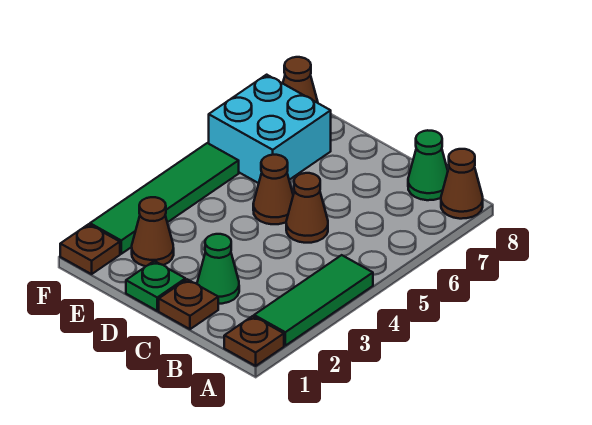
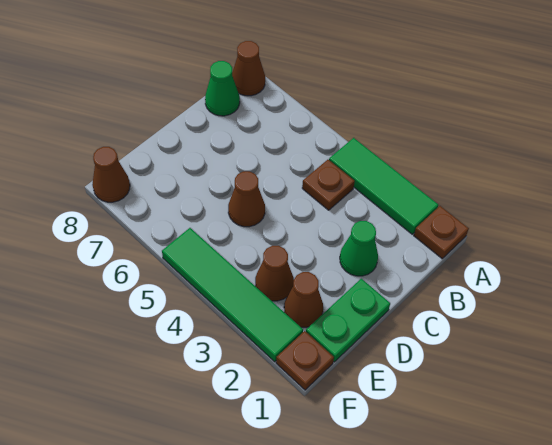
brown plate C1 level 1 -> brown plate B4 level 1
brown cone C5 level 1 -> brown cone E3 level 1
green plate D1 level 1 -> green plate D1:E1 level 1
cyan brick E6:F7 level 1 -> none

